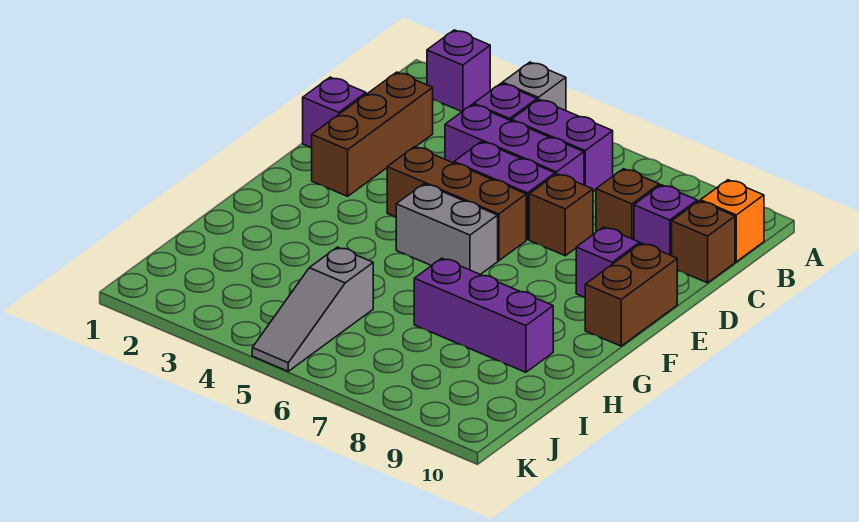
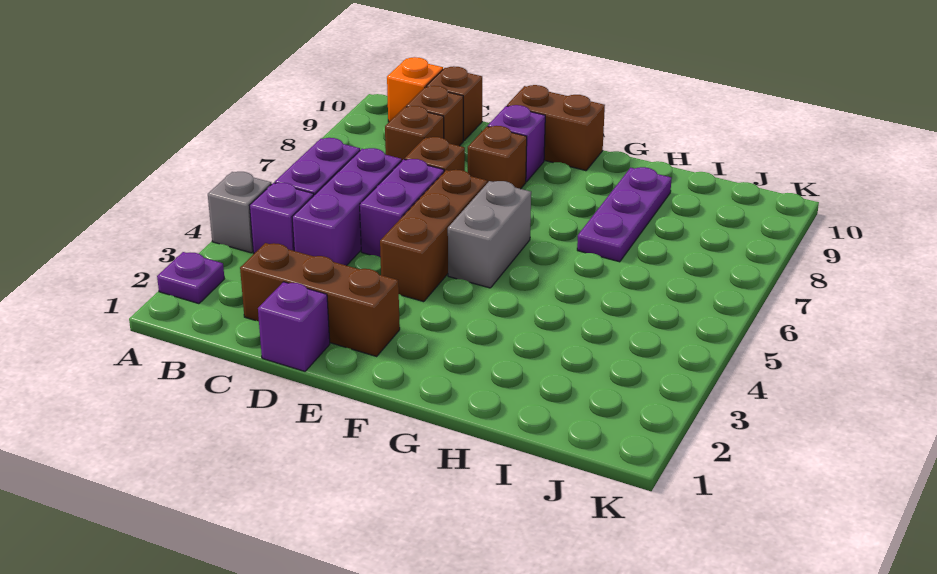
purple brick A2 level 1 -> purple plate A2 level 1
purple brick C9 level 1 -> brown brick C9 level 1
none -> brown brick E8 level 1
purple brick H7:H9 level 1 -> purple plate H7:H9 level 1
grey slope I5:K5 level 1 top I -> none

